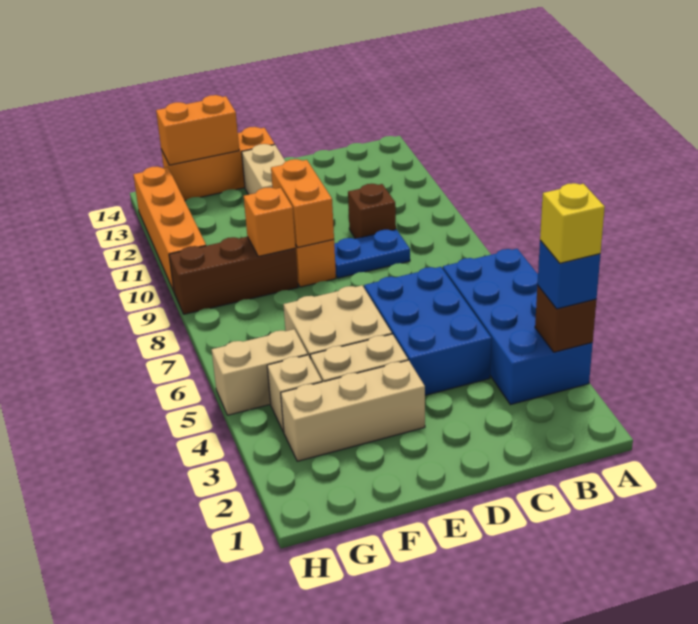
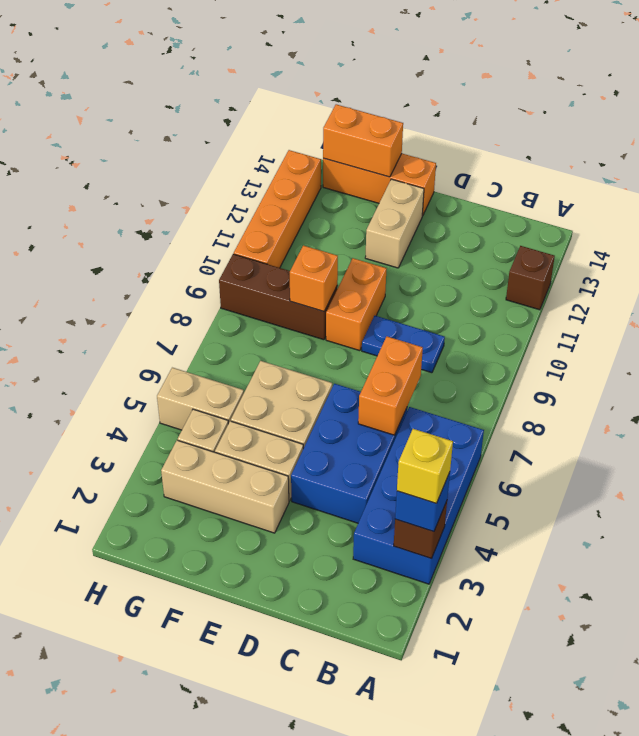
brown brick C10 level 1 -> brown brick A12 level 1
orange brick E9:E10 level 2 -> orange brick C6:C7 level 2

